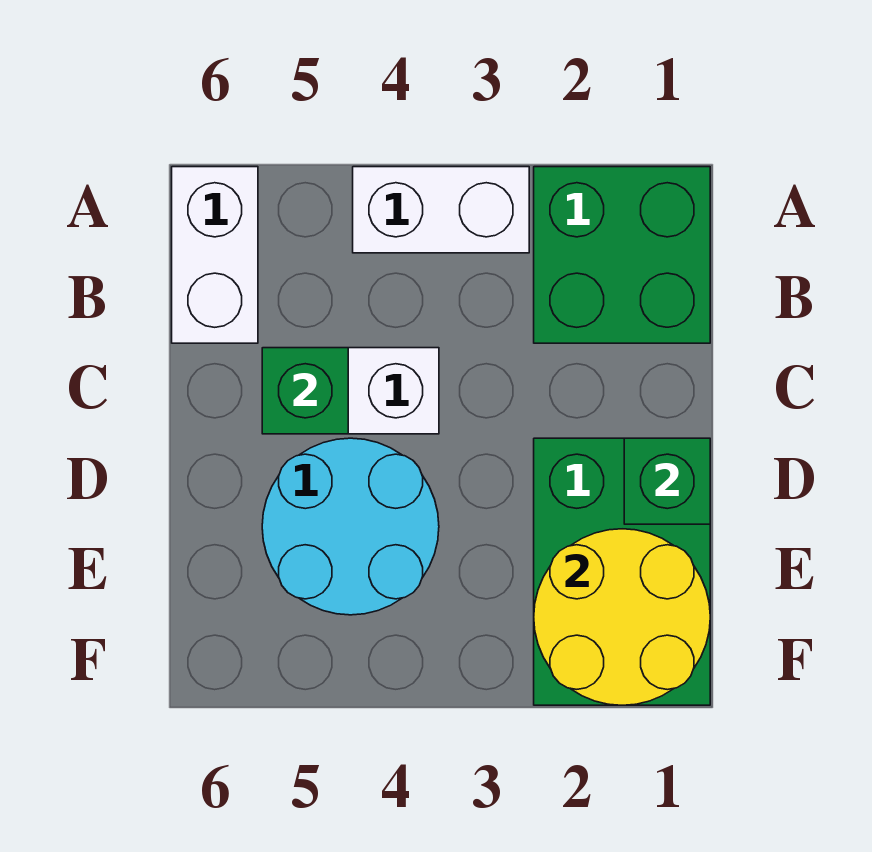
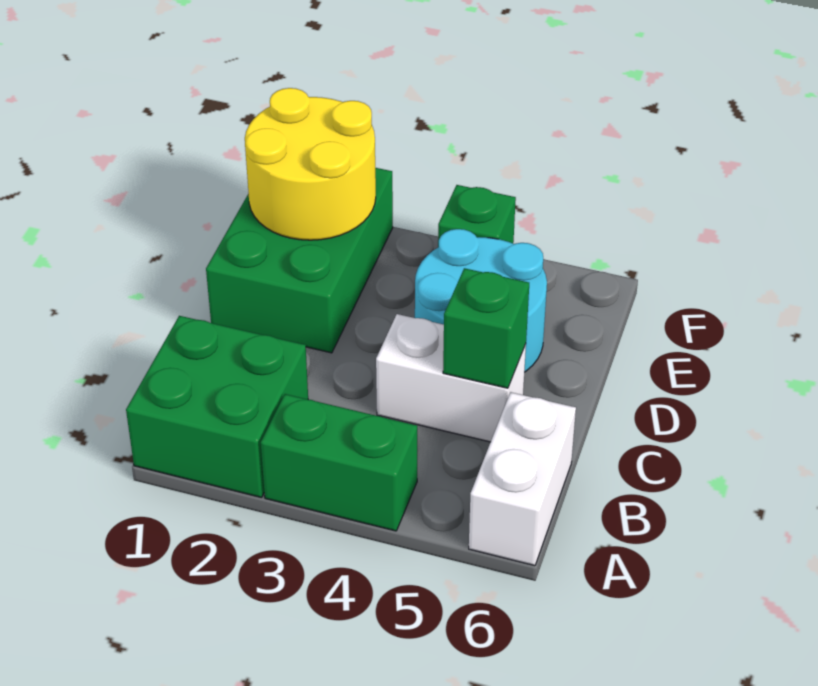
white brick A3:A4 level 1 -> green brick A3:A4 level 1
green brick D1 level 2 -> green brick F4 level 1

